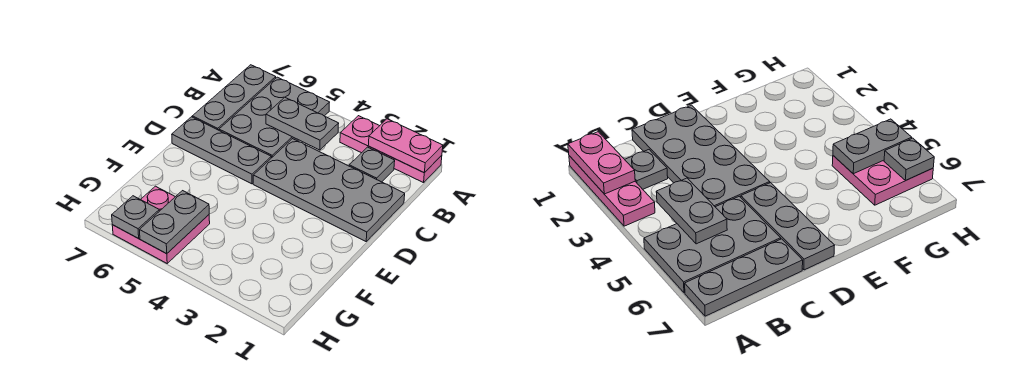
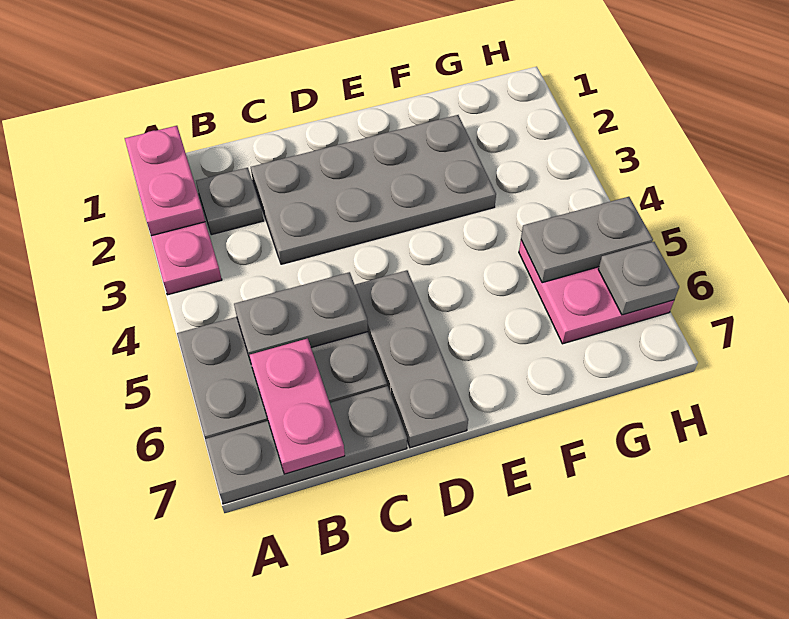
grey plate B4:B5 level 2 -> grey plate B5:C5 level 2
none -> pink plate B6:B7 level 2
grey plate C1:D4 level 1 -> grey plate C2:F3 level 1

